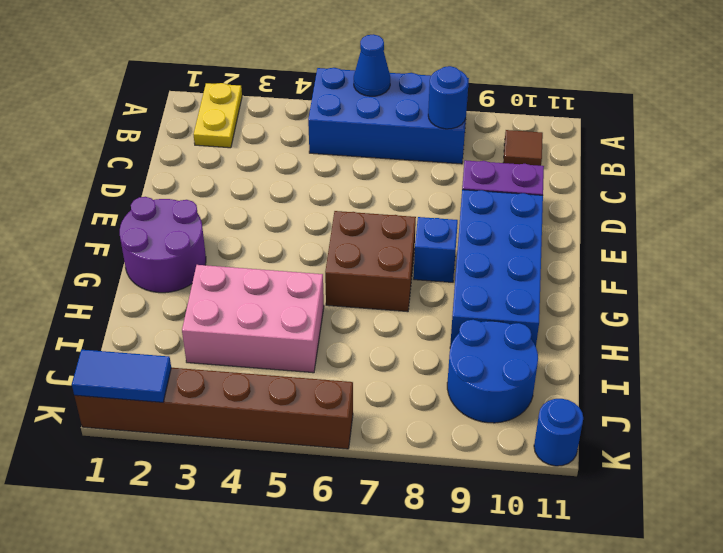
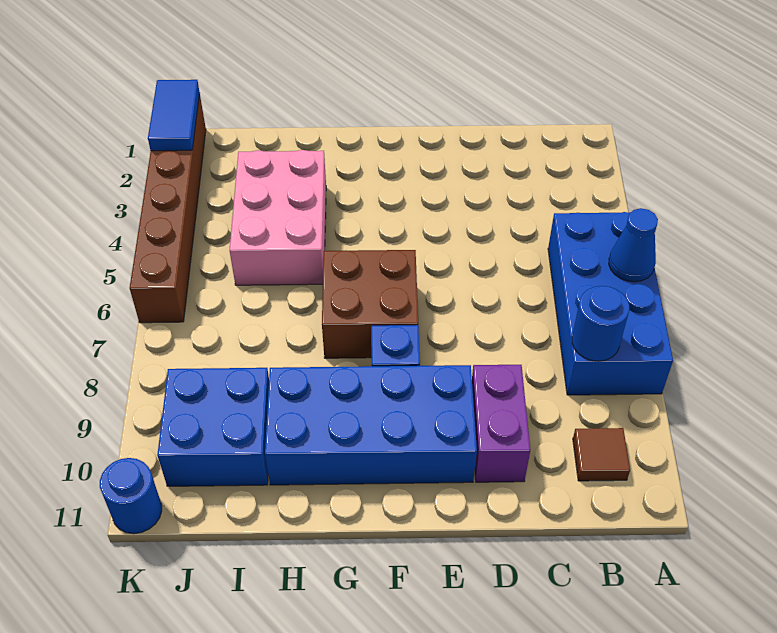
yellow plate A2:B2 level 1 -> none
purple round brick F1:G2 level 1 -> none
blue round brick I9:J10 level 1 -> blue brick I9:J10 level 1

